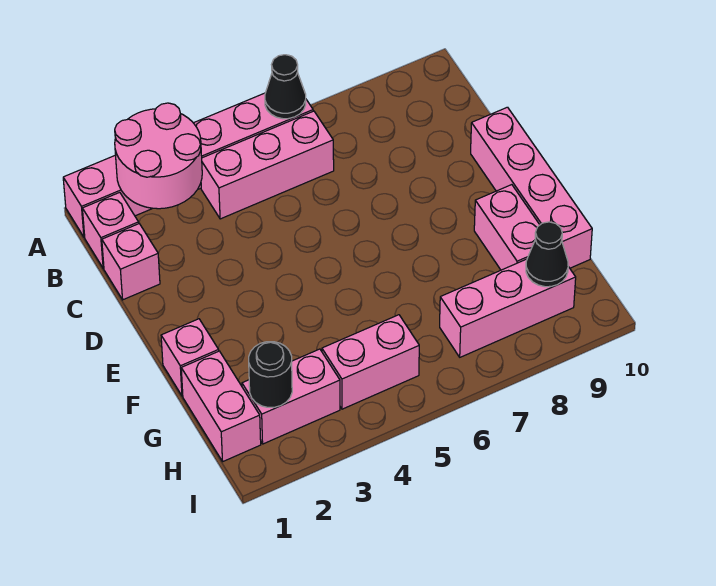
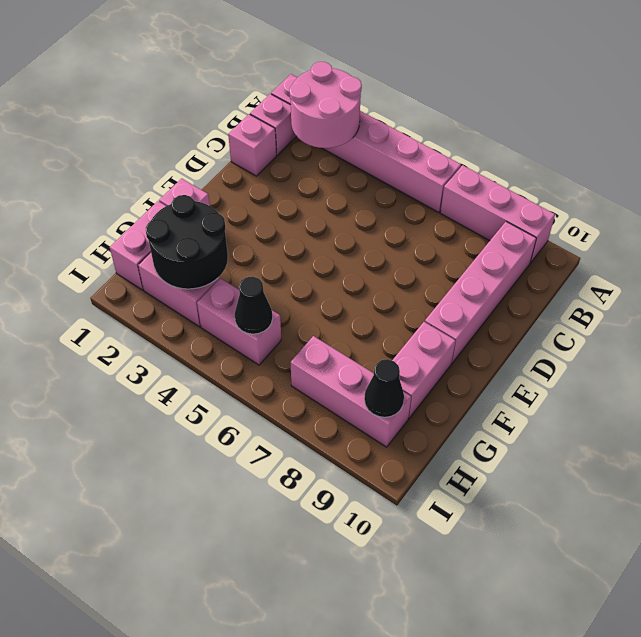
black cone A6 level 2 -> black cone H5 level 2
pink brick B4:B6 level 1 -> pink brick A7:A9 level 1
pink brick D10:G10 level 1 -> pink brick B9:E9 level 1
black round brick H2 level 2 -> black round brick G2:H3 level 2

